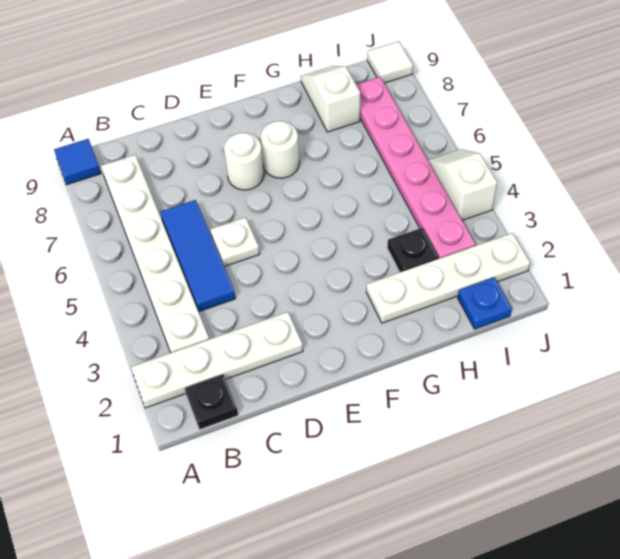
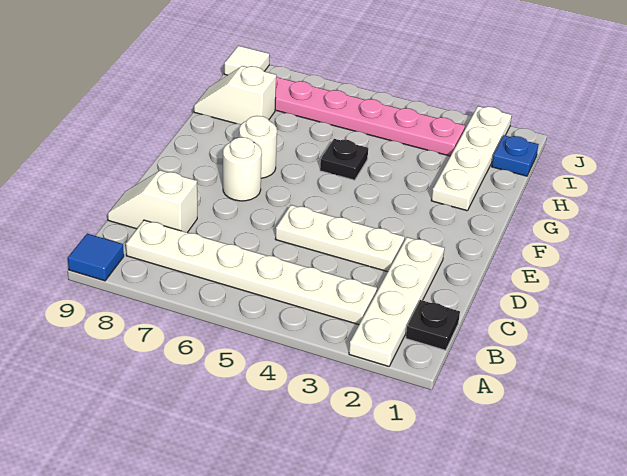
blue tile C4:C6 level 1 -> none
white plate D5 level 1 -> white plate D3:D5 level 1
black plate H3 level 1 -> black plate G5 level 1
white slope J4:J5 level 1 top 4 -> white slope C8:C9 level 1 top 8

